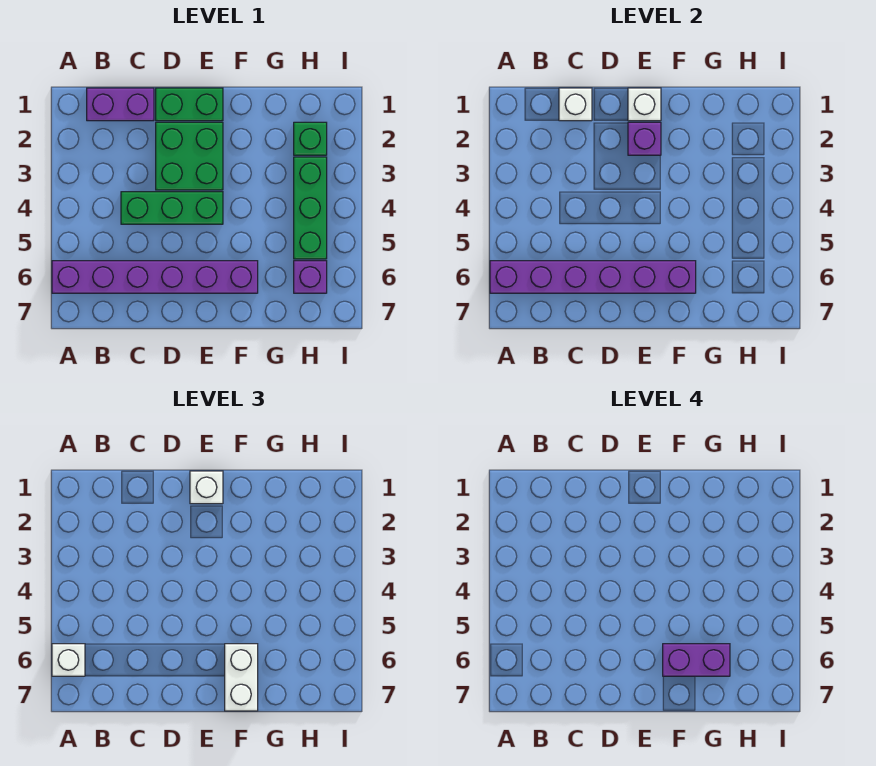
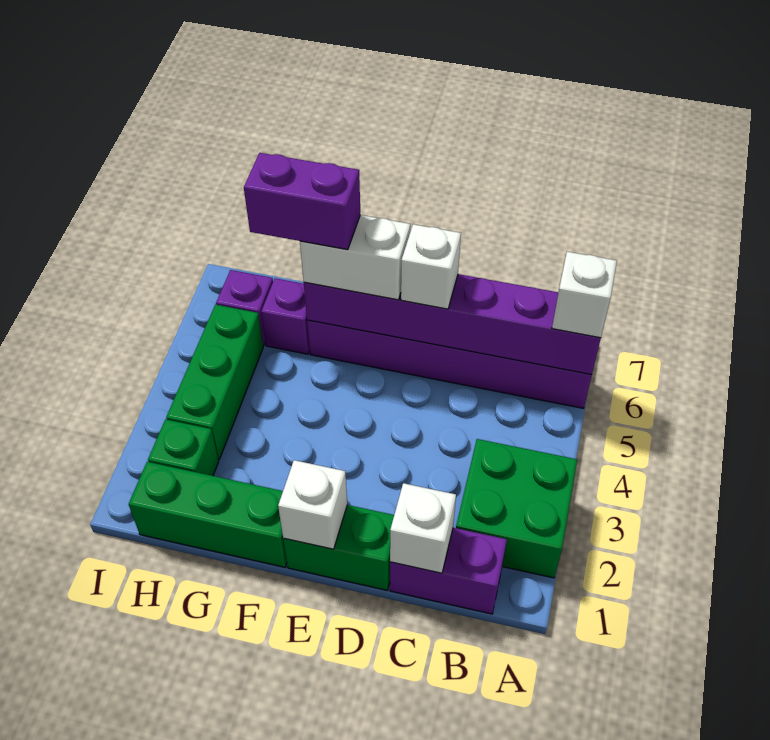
green brick C4:E4 level 1 -> green brick F1:H1 level 1
green brick D2:E3 level 1 -> green brick A2:B3 level 1
white brick E1 level 3 -> white brick D6 level 3
purple brick E2 level 2 -> purple brick G6 level 1
white brick F6:F7 level 3 -> white brick E6:F6 level 3

